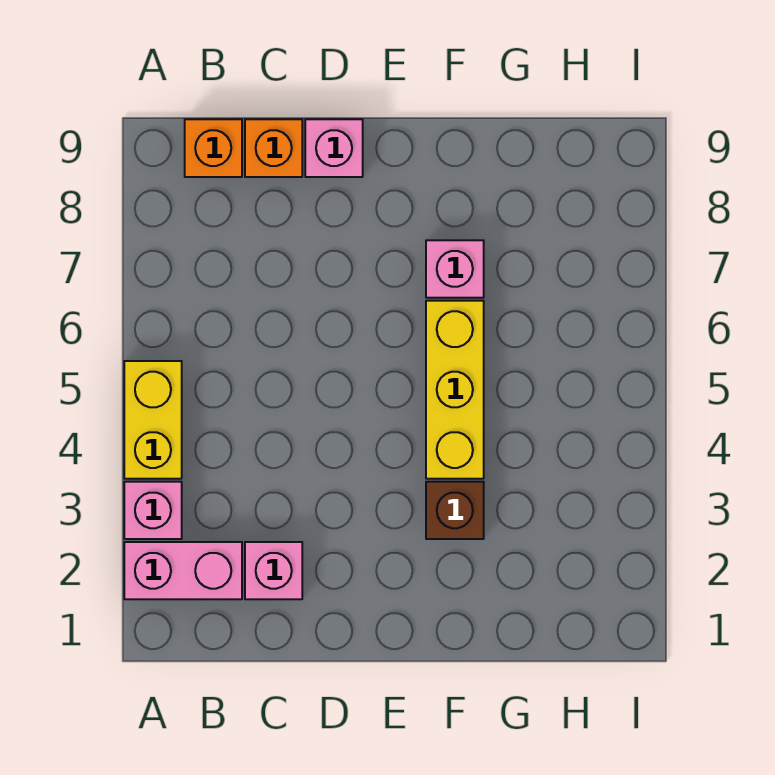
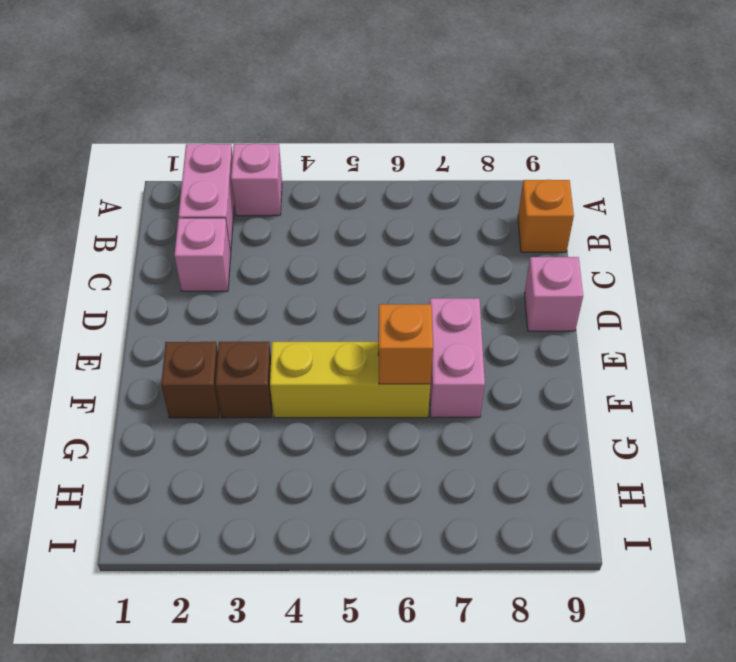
yellow brick A4:A5 level 1 -> none
orange brick C9 level 1 -> orange brick F6 level 2
none -> brown brick F2 level 1
pink brick F7 level 1 -> pink brick E7:F7 level 1

